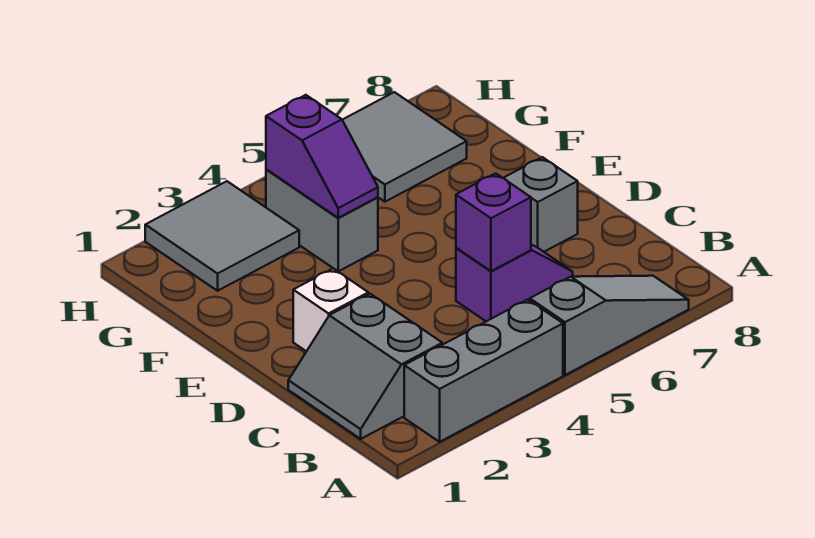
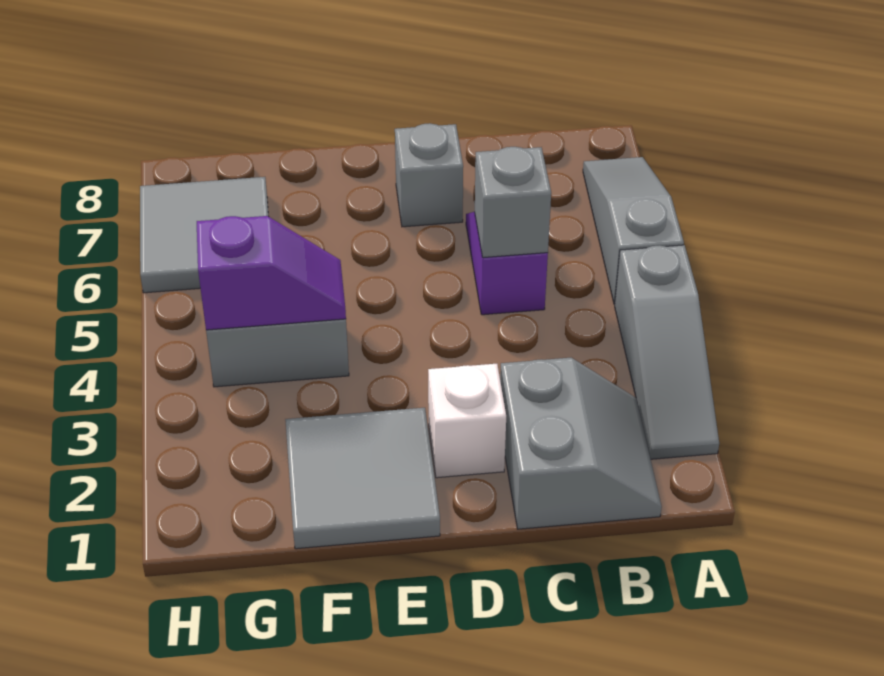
grey brick A2:A4 level 1 -> grey slope A2:A4 level 1 top 4
grey slope B1:C2 level 1 top 2 -> grey slope B1:C2 level 1 top C
purple brick C5 level 2 -> grey brick C5 level 2
grey tile G2:H3 level 1 -> grey tile E1:F2 level 1

